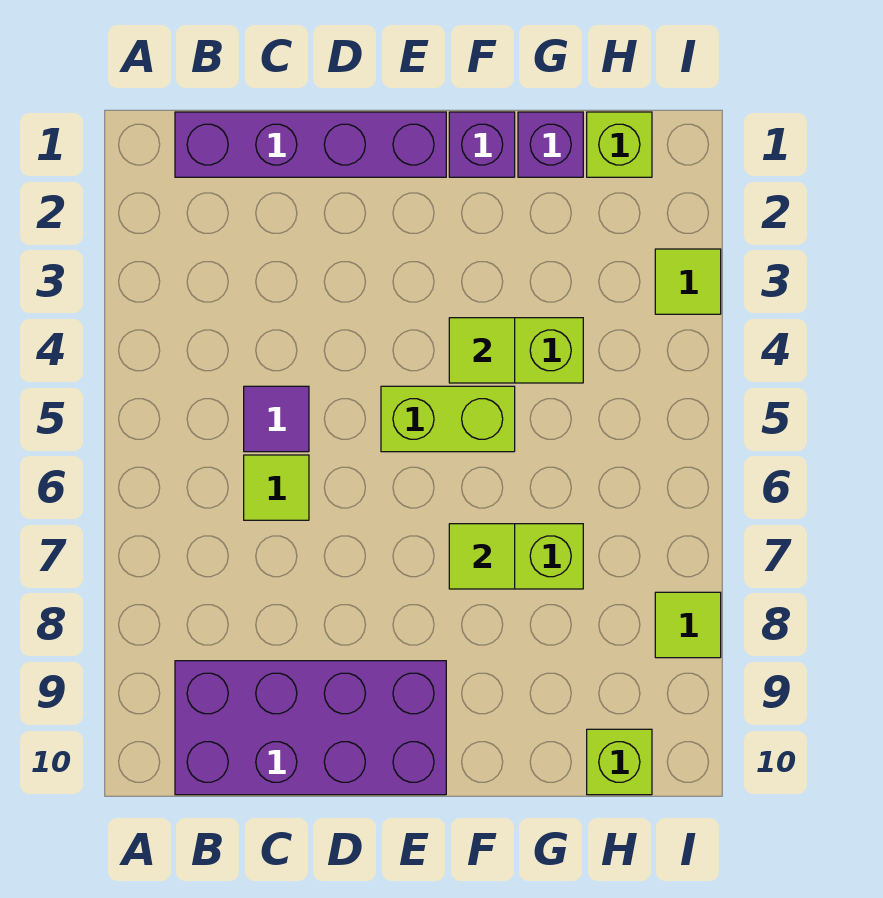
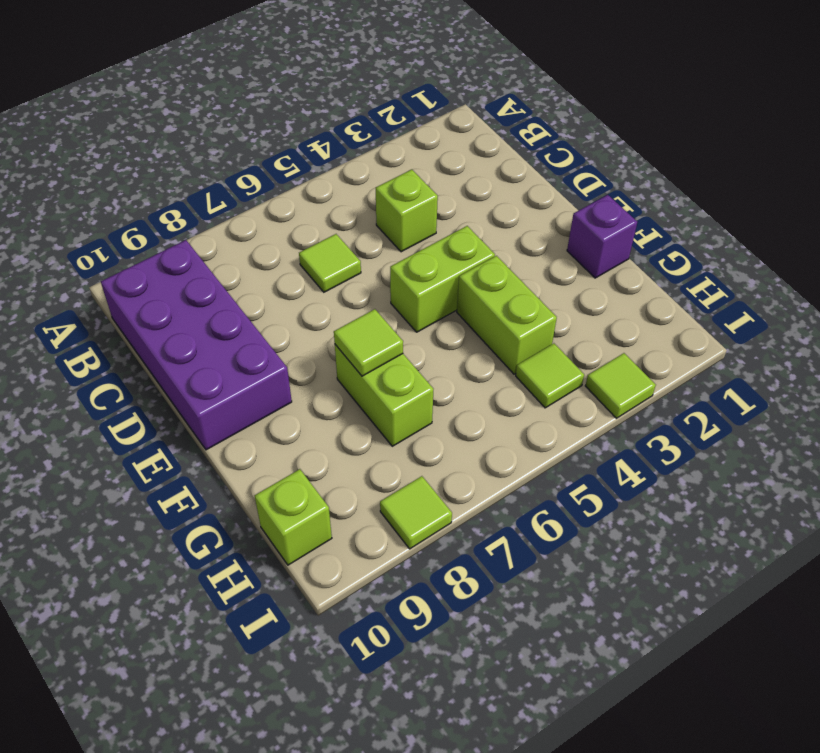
purple brick B1:E1 level 1 -> none
purple tile C5 level 1 -> none
lime brick E5:F5 level 1 -> lime brick E4:E5 level 1
lime tile F4 level 2 -> lime tile H4 level 1
purple brick G1 level 1 -> none
lime brick H1 level 1 -> lime brick C4 level 1

